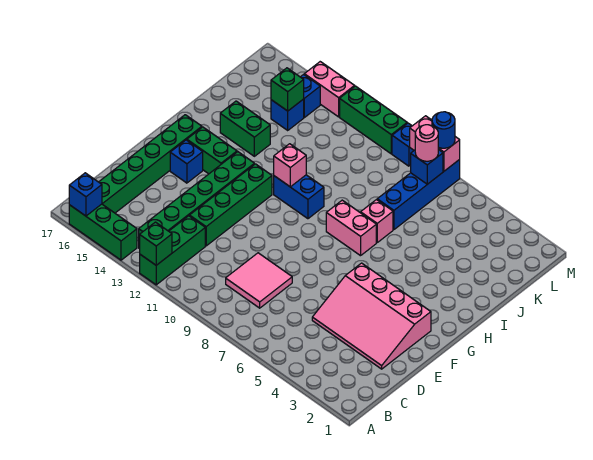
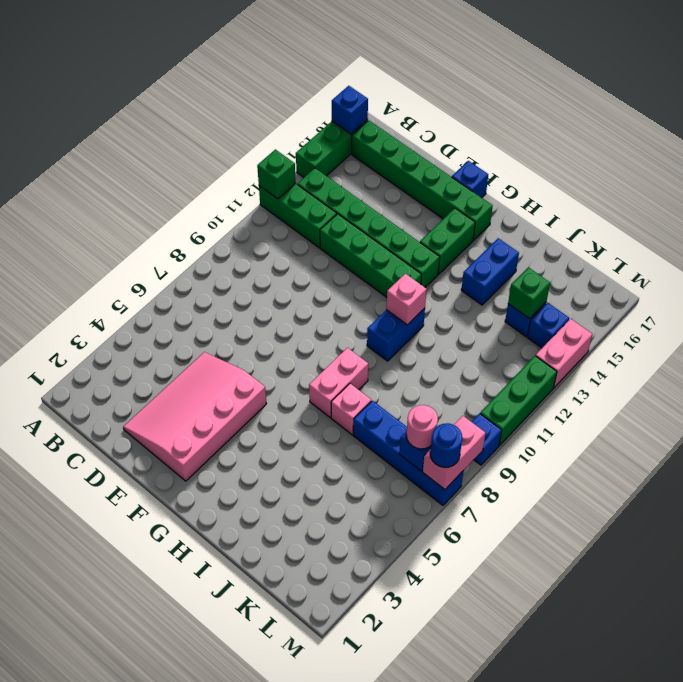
pink tile C8:D9 level 1 -> none
blue brick F15 level 1 -> blue brick F17 level 1
green brick I14:I15 level 1 -> blue brick I14:I15 level 1

